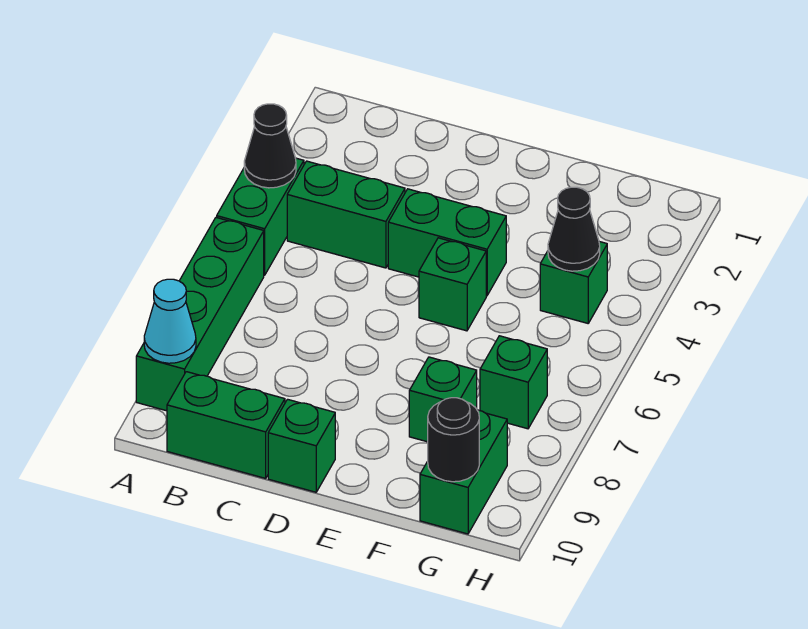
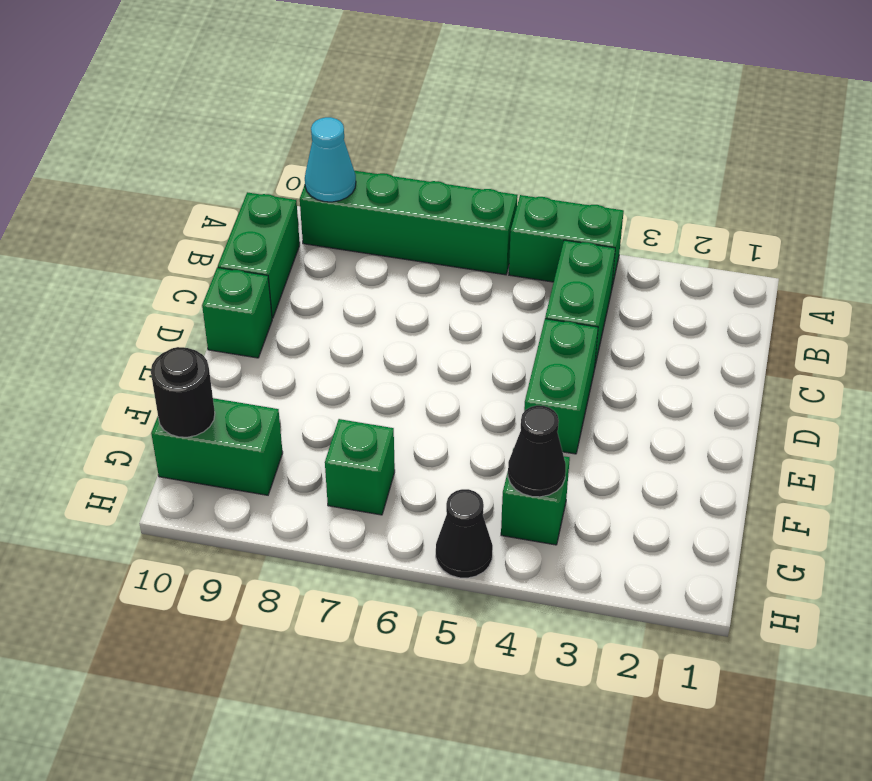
black cone A4 level 2 -> black cone H5 level 1
green brick E5 level 1 -> none
green brick F8 level 1 -> none

